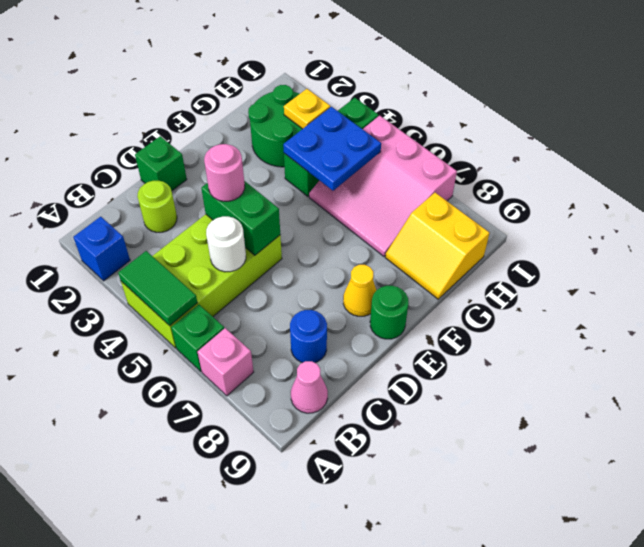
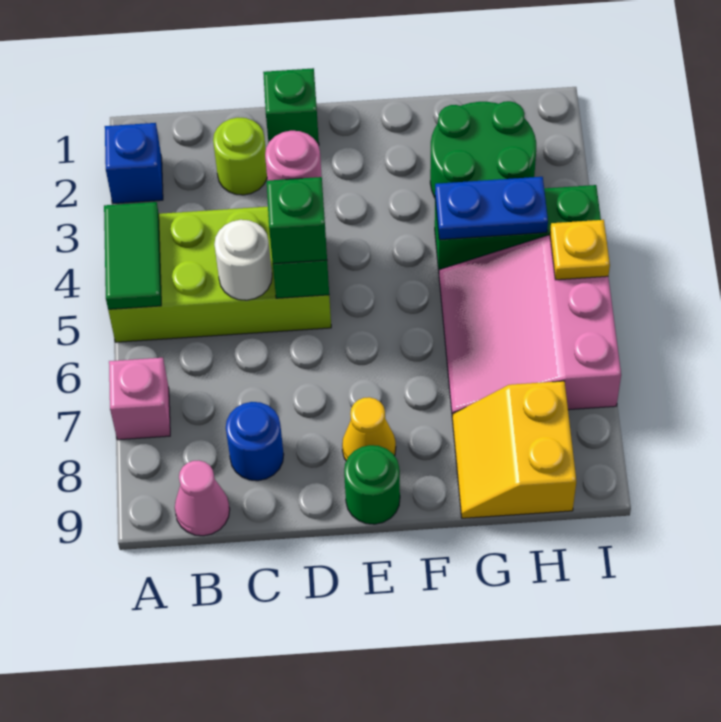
green brick A6 level 1 -> green brick D5 level 3
blue plate G4:H5 level 2 -> blue plate G4:H4 level 2
yellow plate H3 level 2 -> yellow plate I5 level 2

